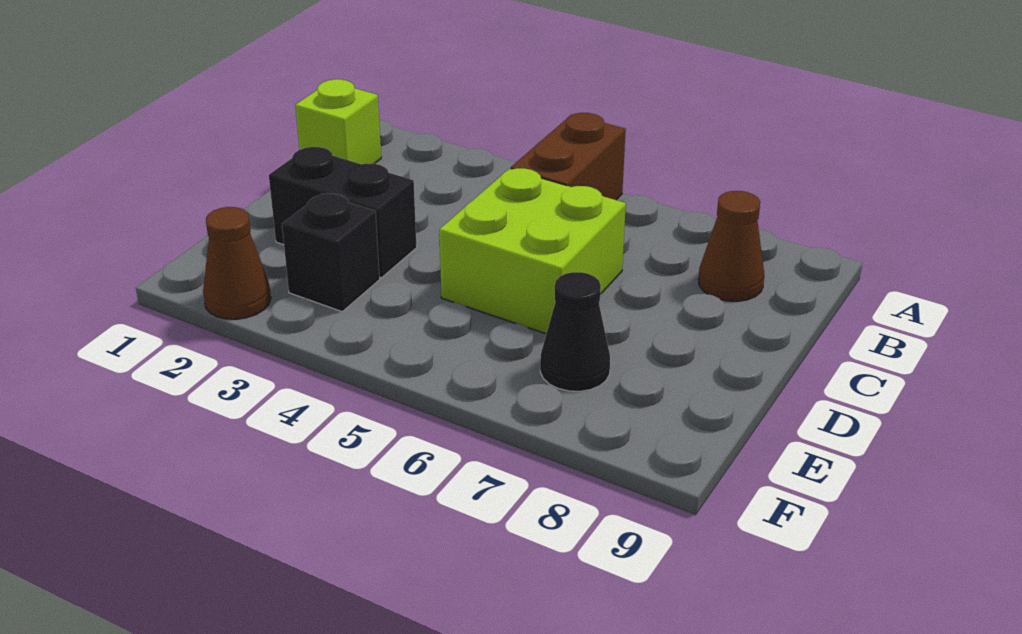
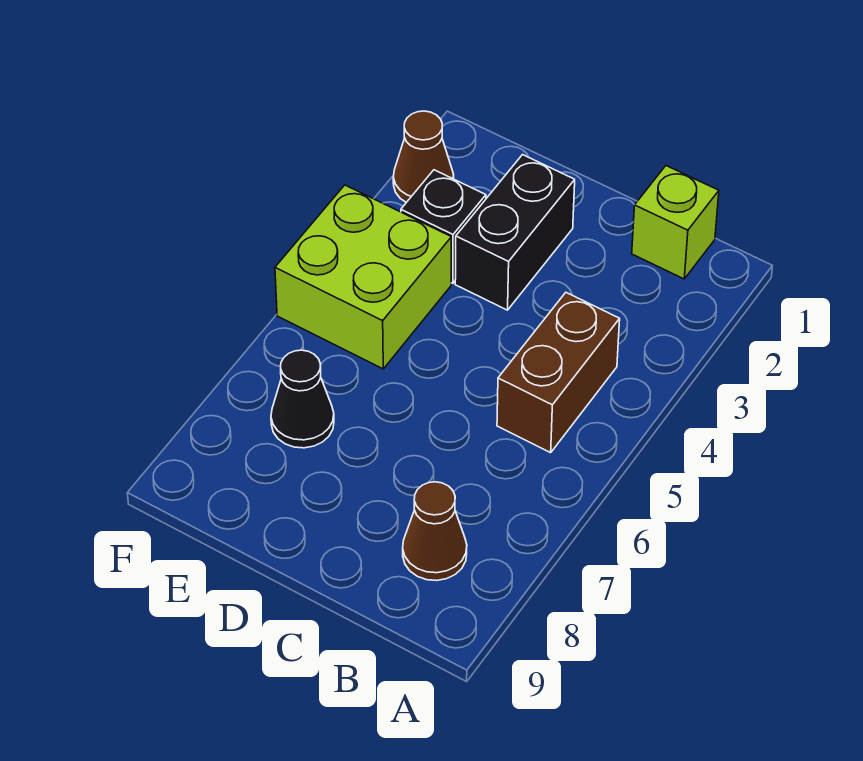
brown brick A5:B5 level 1 -> brown brick B4:B5 level 1
lime brick C5:D6 level 1 -> lime brick E4:F5 level 1

